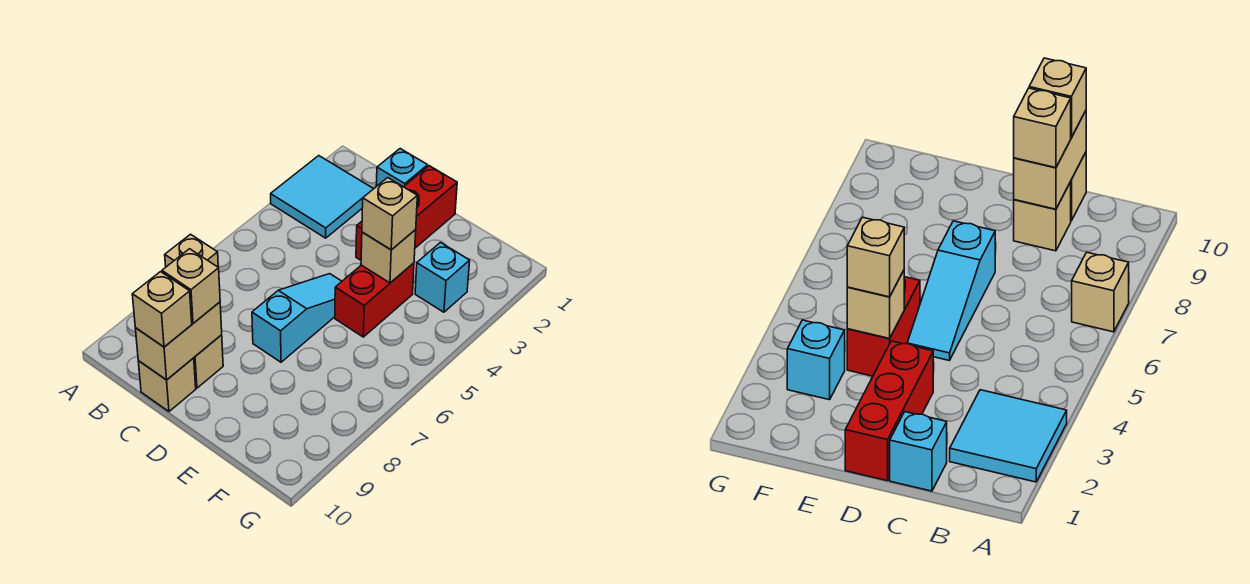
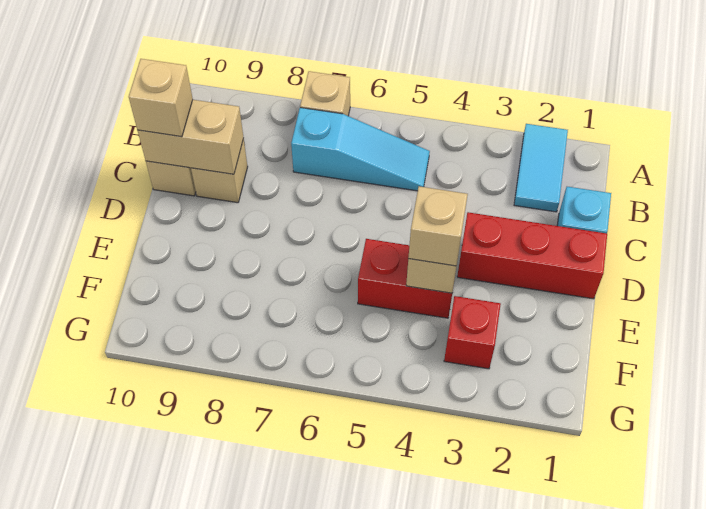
cyan tile A2:B3 level 1 -> cyan tile A2:B2 level 1
tan brick C9 level 3 -> none
cyan slope D5:D7 level 1 top 7 -> cyan slope B5:B7 level 1 top 7
cyan brick F3 level 1 -> red brick F3 level 1

